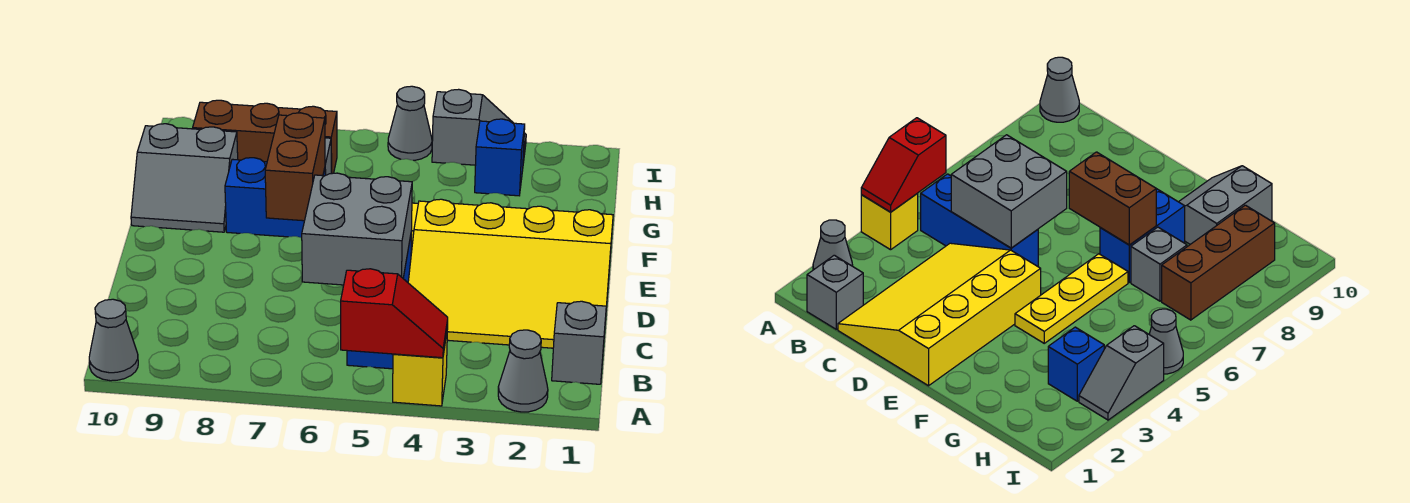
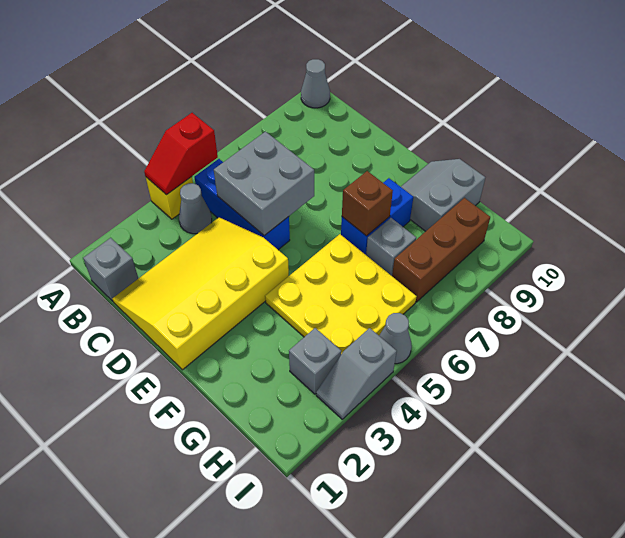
grey cone A2 level 1 -> grey cone B4 level 1
brown brick E7:F7 level 2 -> brown brick F7 level 2
yellow plate F4:F6 level 1 -> yellow plate F4:H6 level 1
blue brick H3 level 1 -> grey brick H3 level 1

